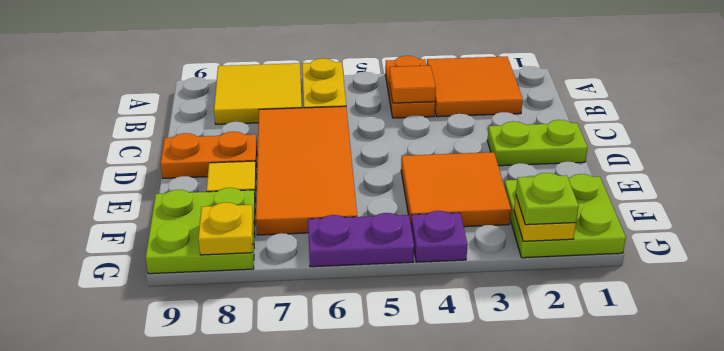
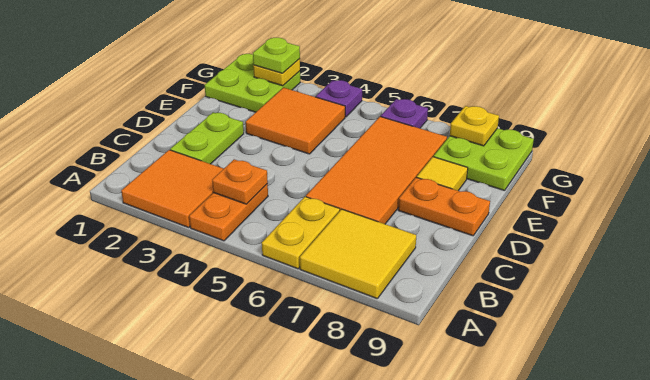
orange tile B4 level 2 -> orange plate B4 level 2
lime plate D1:D2 level 1 -> lime plate C2:D2 level 1
purple plate G5:G6 level 1 -> purple plate G6 level 1

